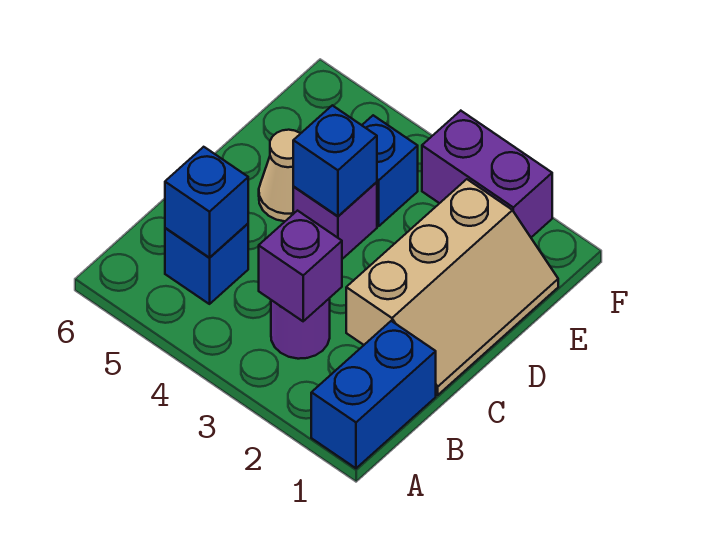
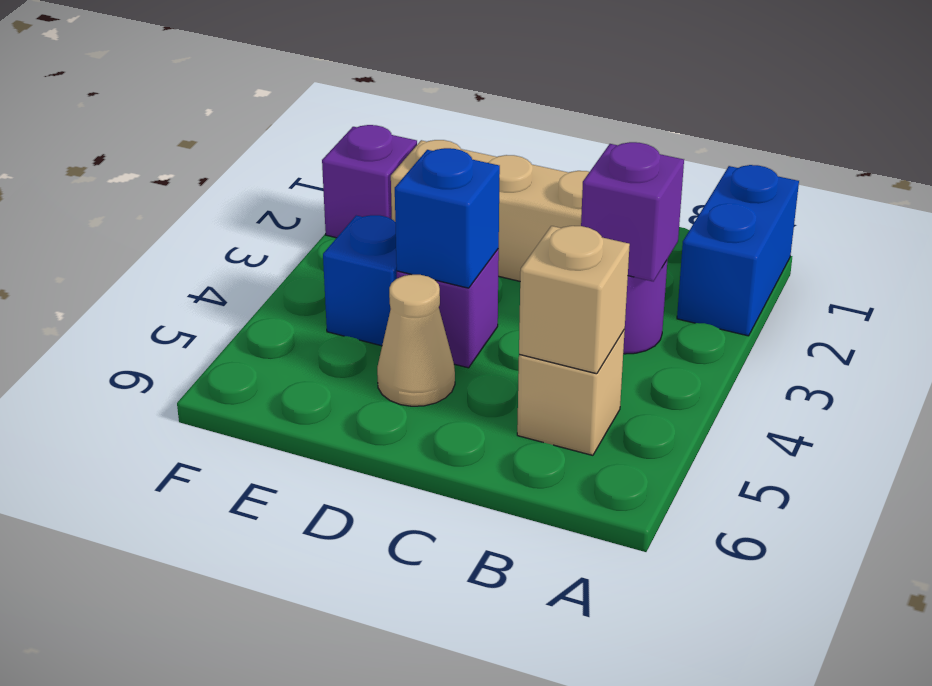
blue brick A1:B1 level 1 -> blue brick A1:A2 level 1
blue brick B5 level 1 -> tan brick B5 level 1
blue brick B5 level 2 -> tan brick B5 level 2
purple brick F2:F3 level 1 -> purple brick F2 level 1

